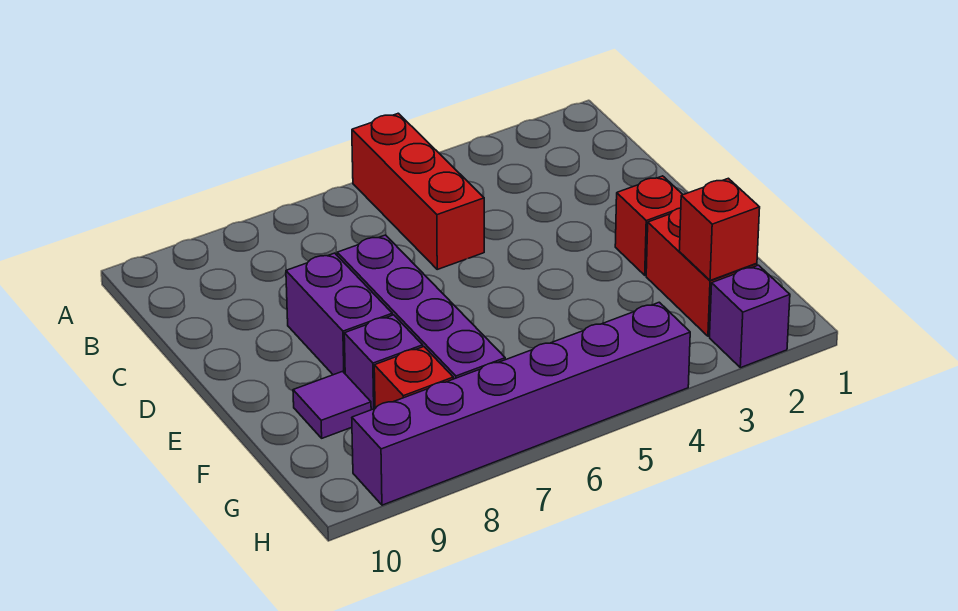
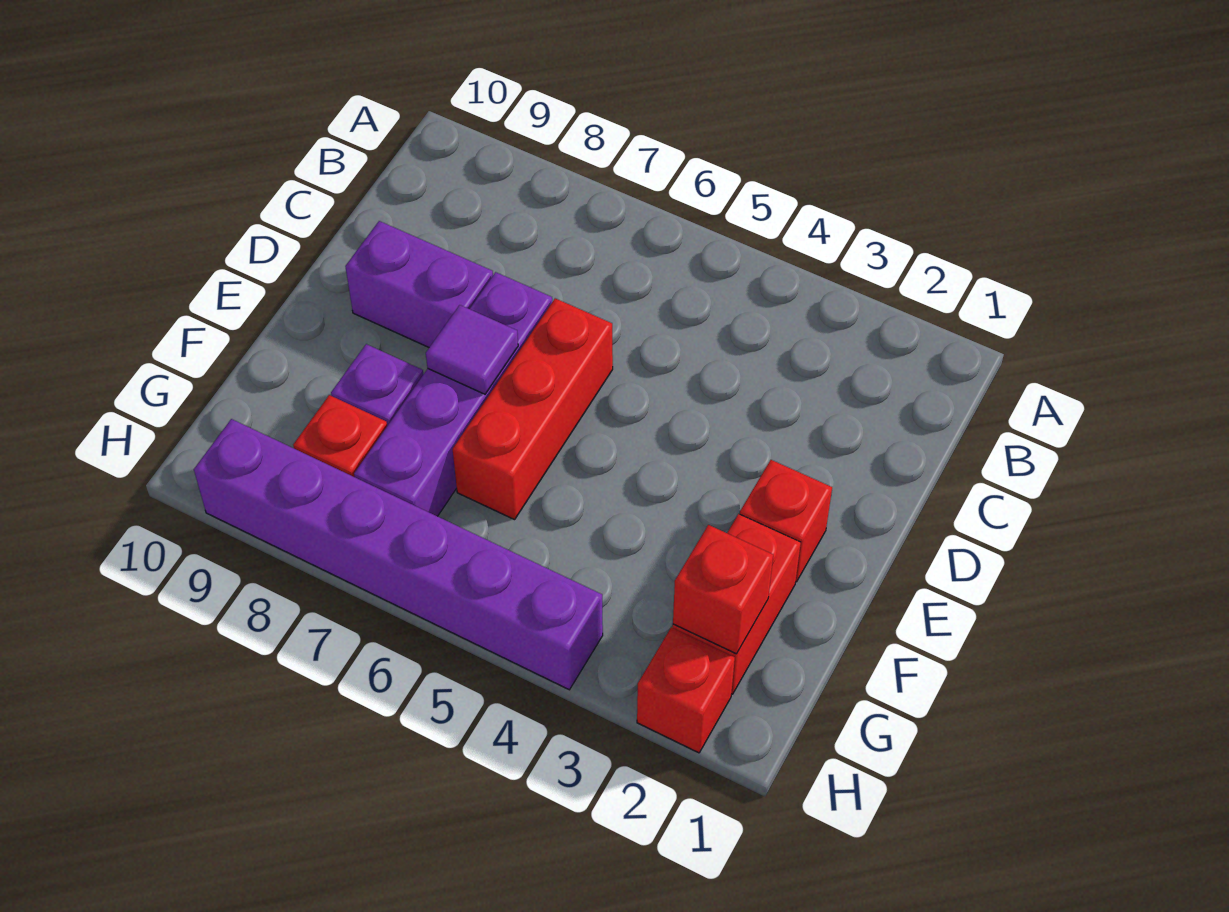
red brick A5:C5 level 1 -> red brick D6:F6 level 1
purple brick D8:E8 level 1 -> purple brick D8:D9 level 1
purple tile F9 level 1 -> purple tile E7 level 2
purple brick H2 level 1 -> red brick H2 level 1

